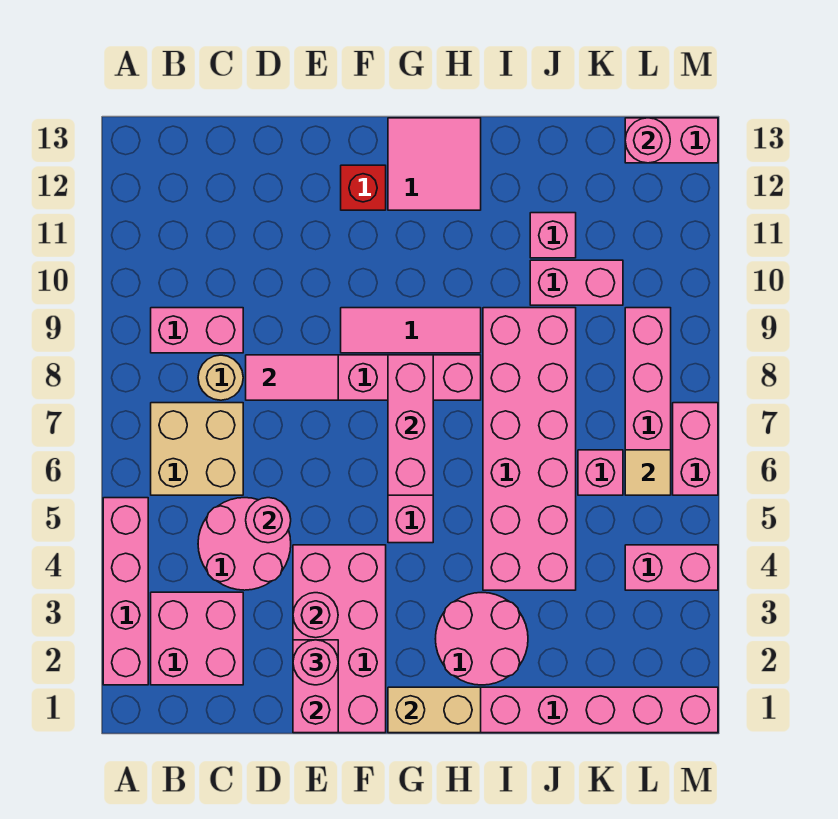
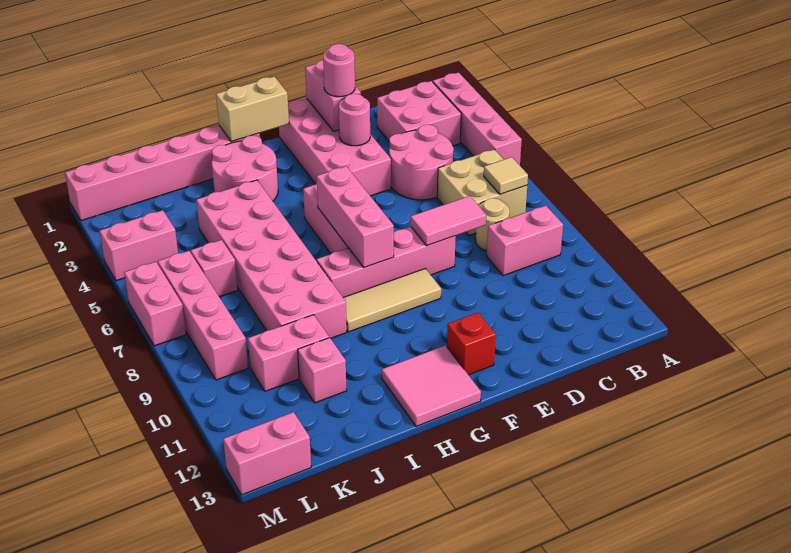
pink round brick D5 level 2 -> none
pink tile F9:H9 level 1 -> tan tile F9:H9 level 1
tan tile L6 level 2 -> tan tile B7 level 2
pink round brick L13 level 2 -> none

